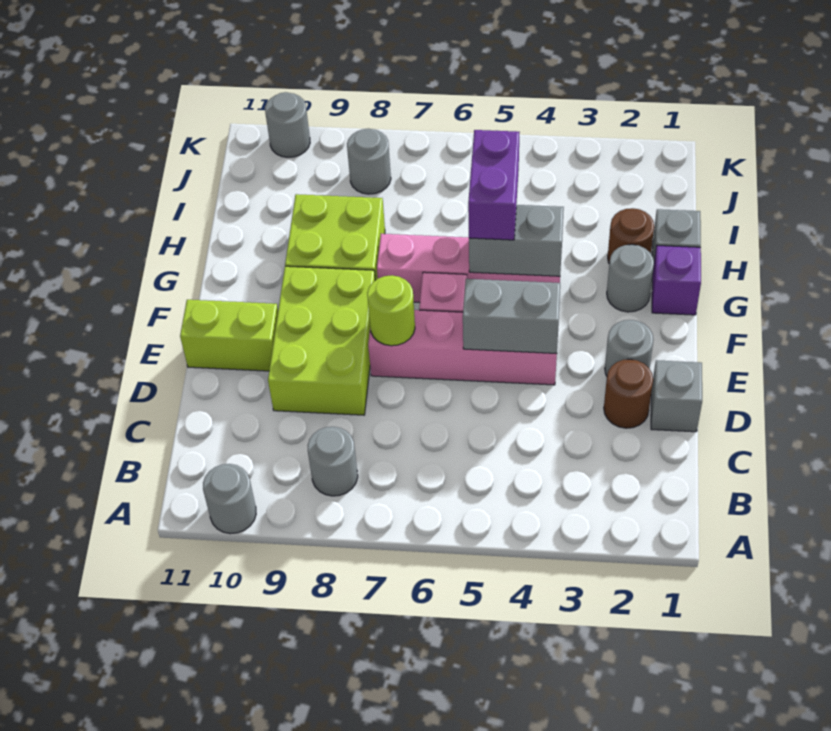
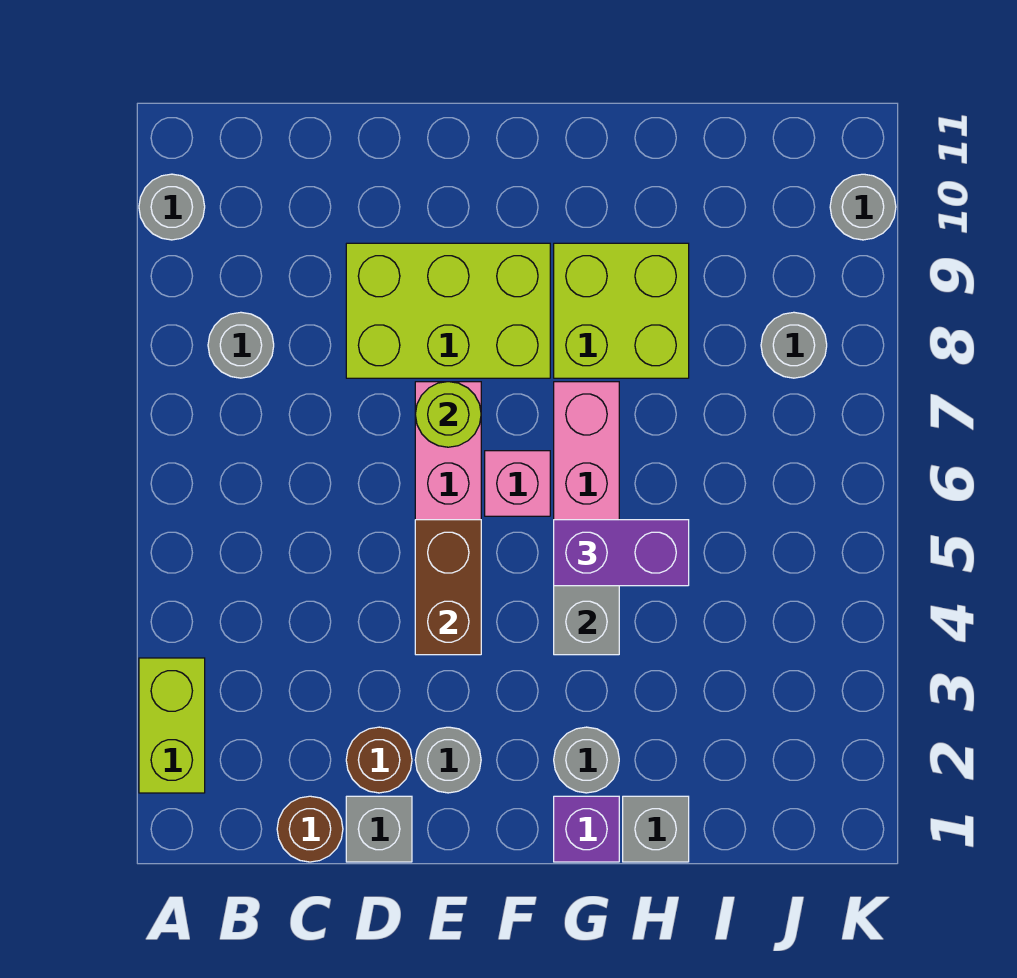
grey brick E4:E5 level 2 -> brown brick E4:E5 level 2
lime brick E10:E11 level 1 -> lime brick A2:A3 level 1
brown round brick H2 level 1 -> brown round brick C1 level 1

